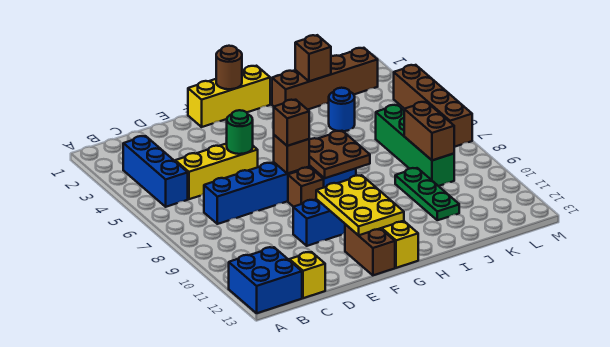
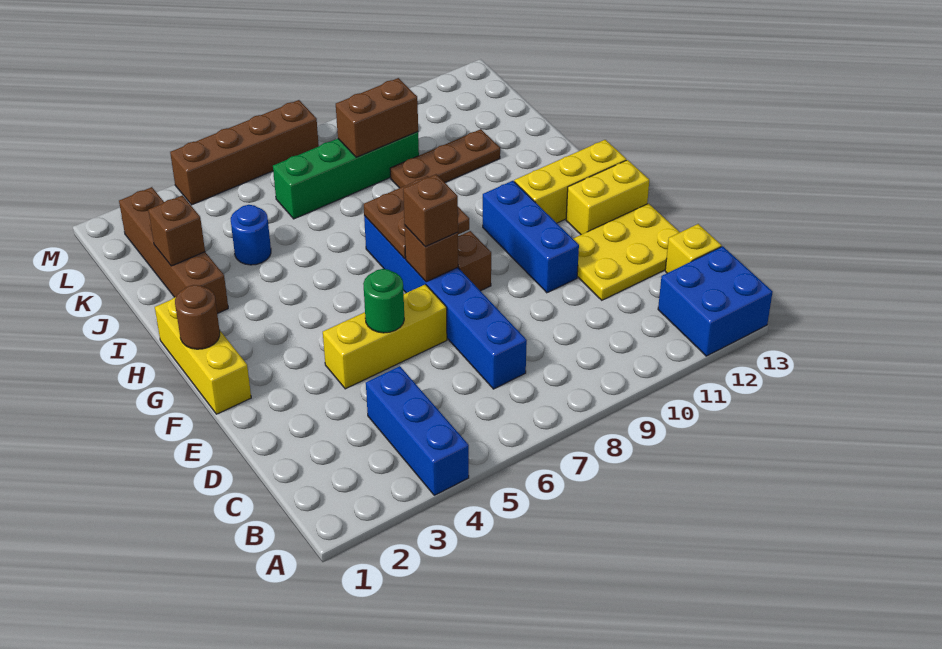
blue brick B3:B5 level 1 -> blue brick A4:C4 level 1
yellow brick C5:E5 level 1 -> yellow brick E4:E6 level 1
yellow plate F10:G12 level 2 -> yellow plate D11:E13 level 1
brown brick F12:F13 level 1 -> yellow brick F12:F13 level 1
green plate J9:J11 level 1 -> brown plate J9:J11 level 1

